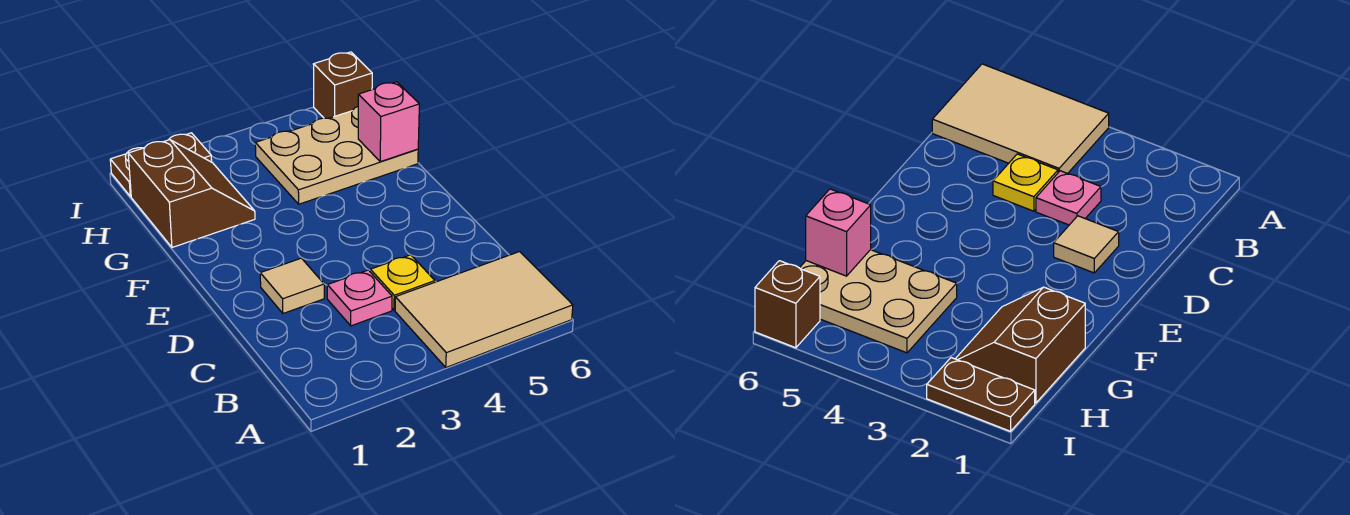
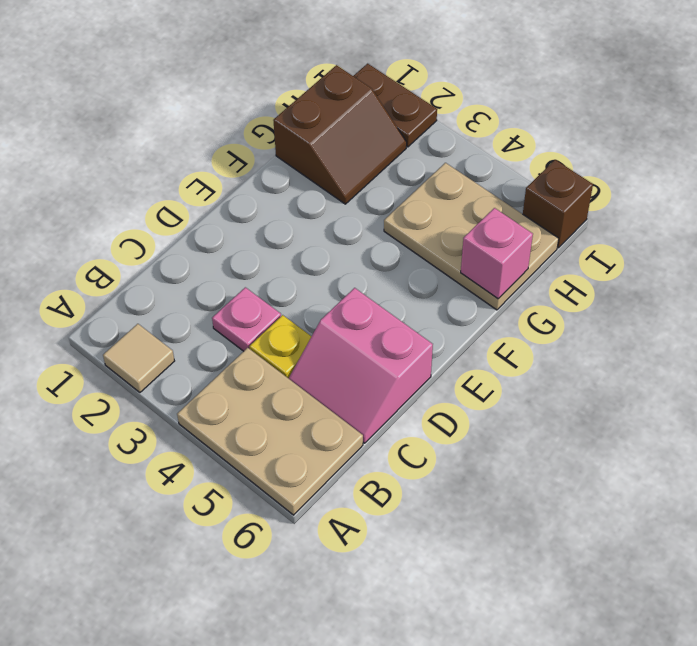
tan tile A4:B6 level 1 -> tan plate A4:B6 level 1
none -> pink slope C5:D6 level 1 top D
tan tile D2 level 1 -> tan tile A2 level 1

